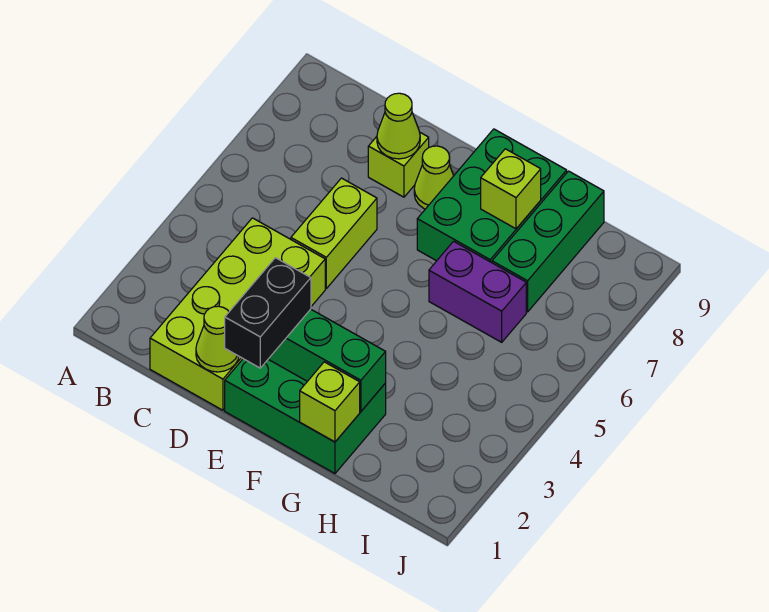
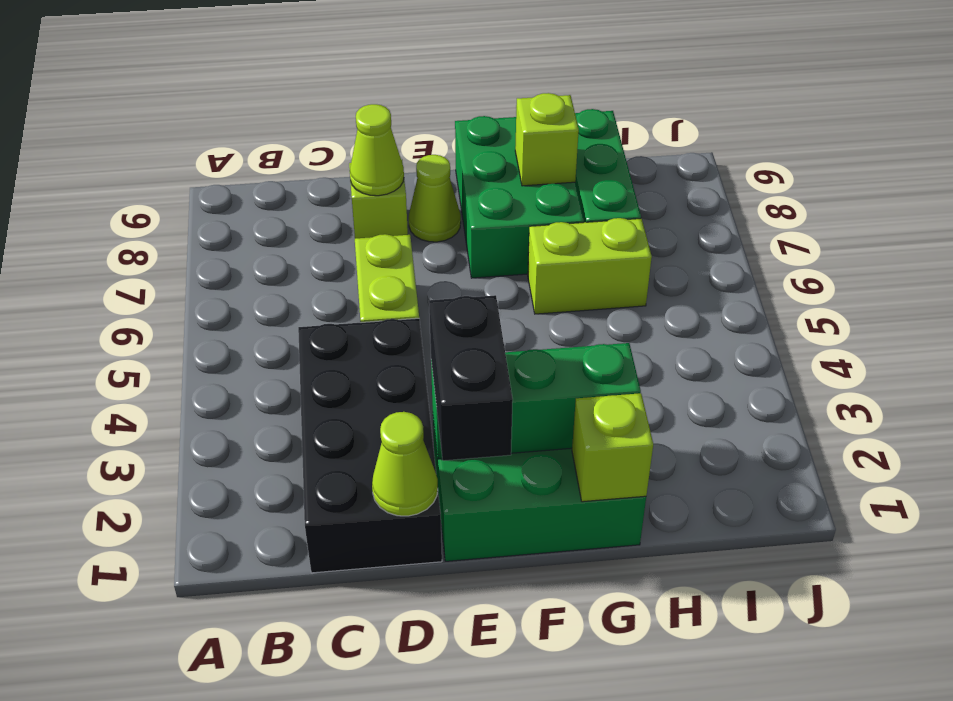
lime brick C1:D4 level 1 -> black brick C1:D4 level 1
purple brick G6:H6 level 1 -> lime brick G6:H6 level 1

